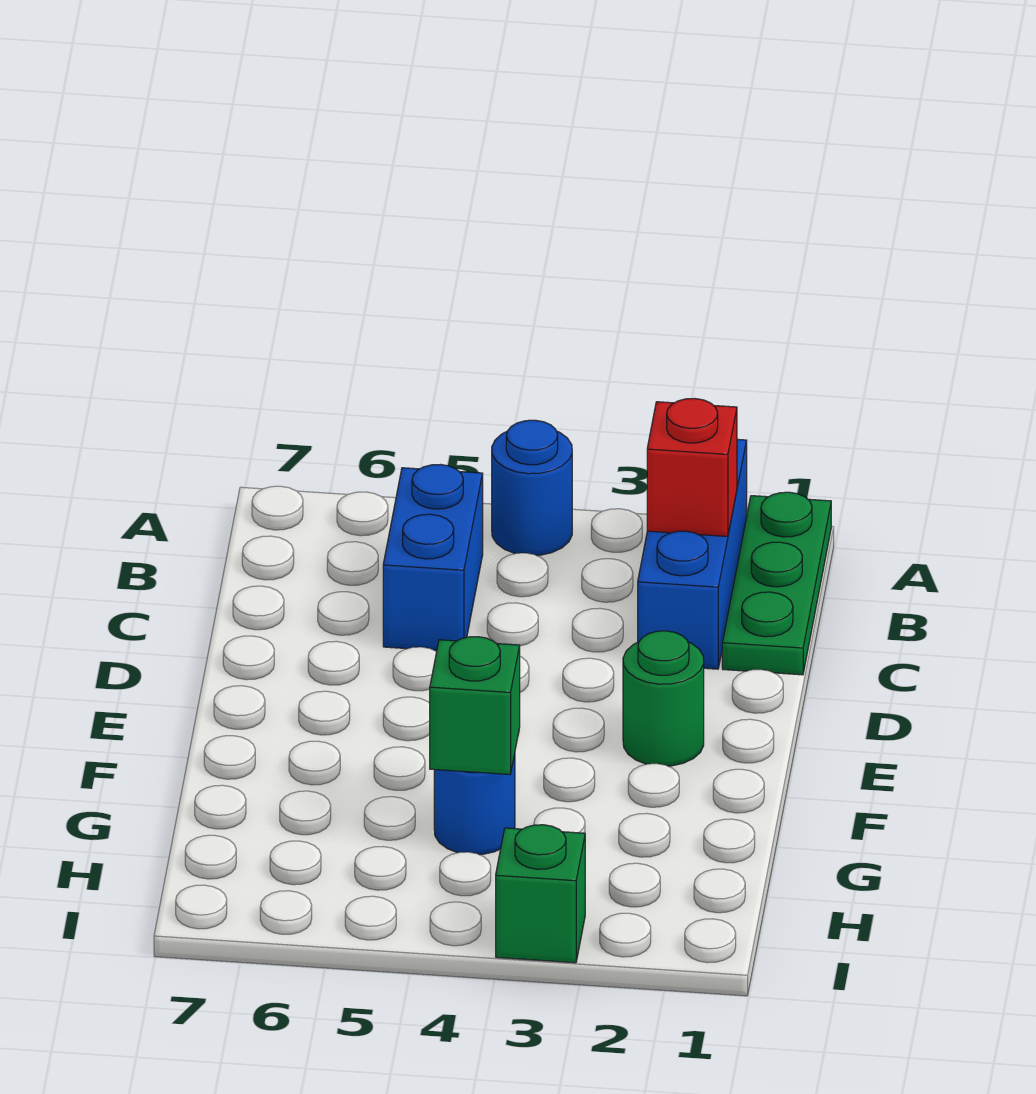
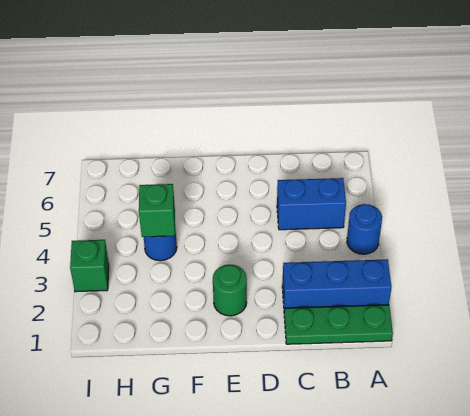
red brick B2 level 2 -> none

